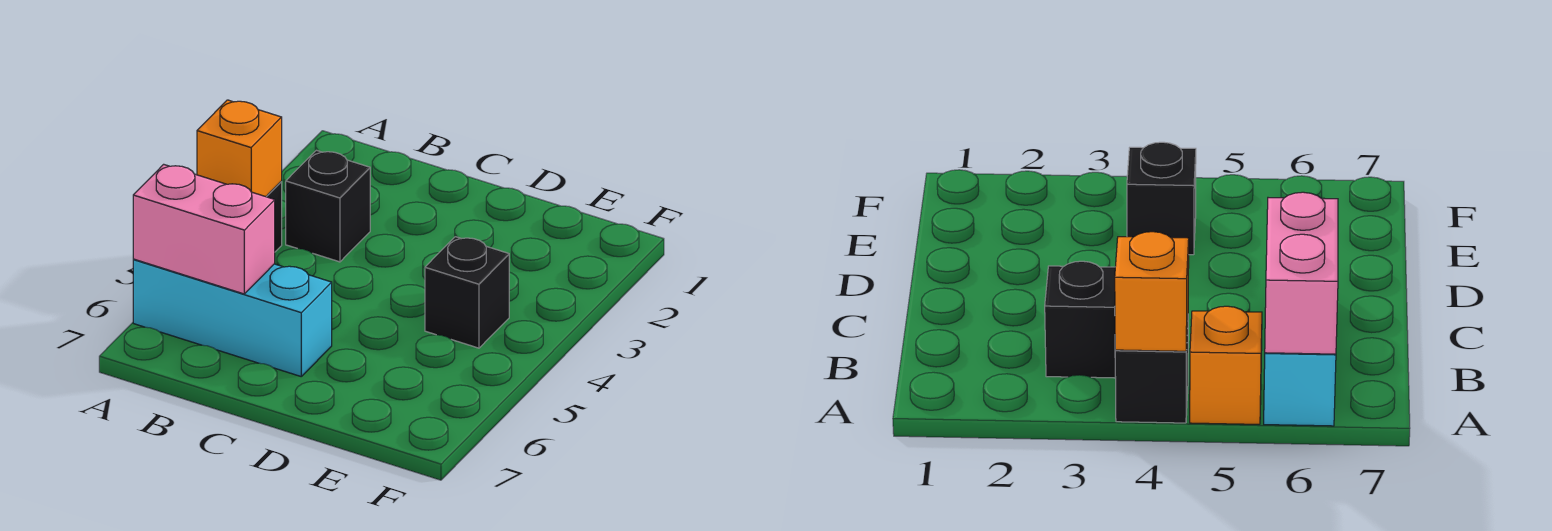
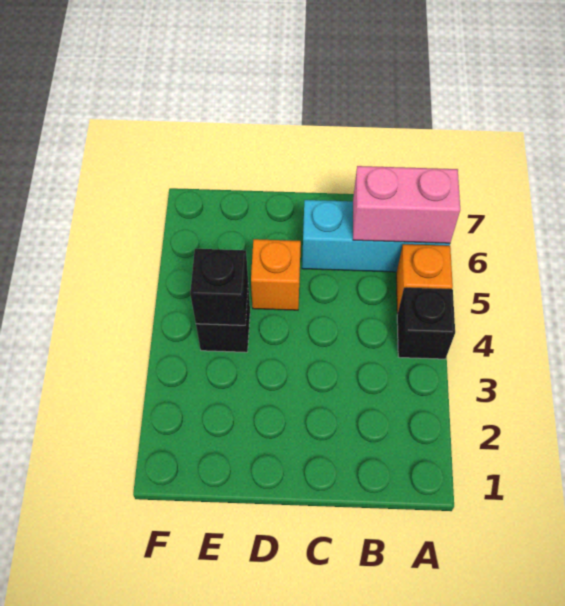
orange brick A4 level 2 -> orange brick D5 level 1
black brick B3 level 1 -> black brick E4 level 2

